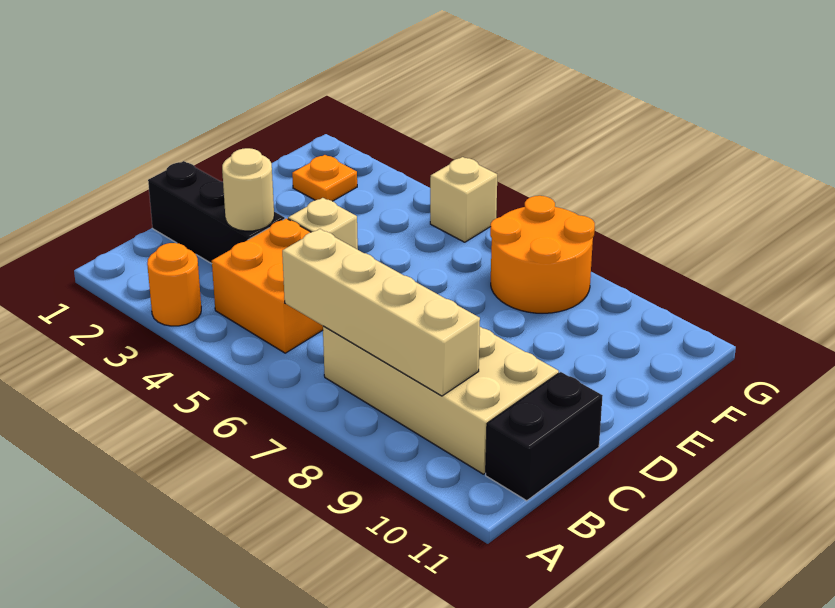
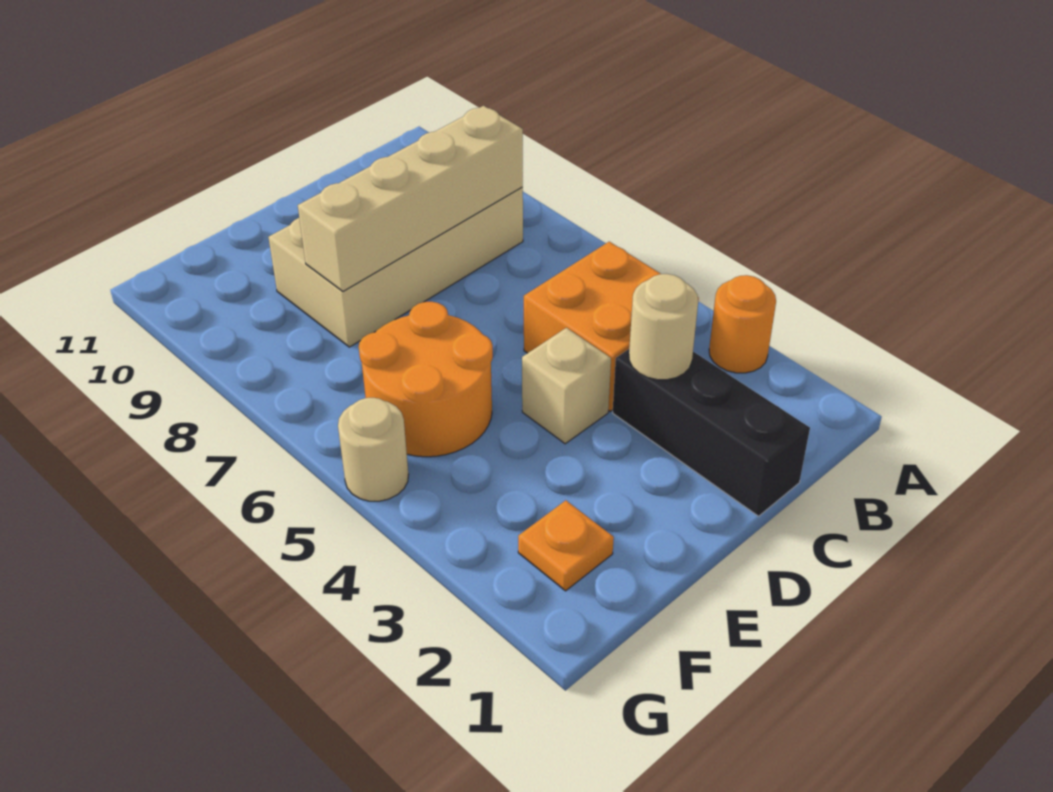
tan brick B6:B9 level 2 -> tan brick B8:E8 level 2
tan brick B7:C10 level 1 -> tan brick B8:E9 level 1
black brick B11:C11 level 1 -> none
orange round brick F7:G8 level 1 -> orange round brick E5:F6 level 1
tan brick G5 level 1 -> tan round brick G5 level 1

